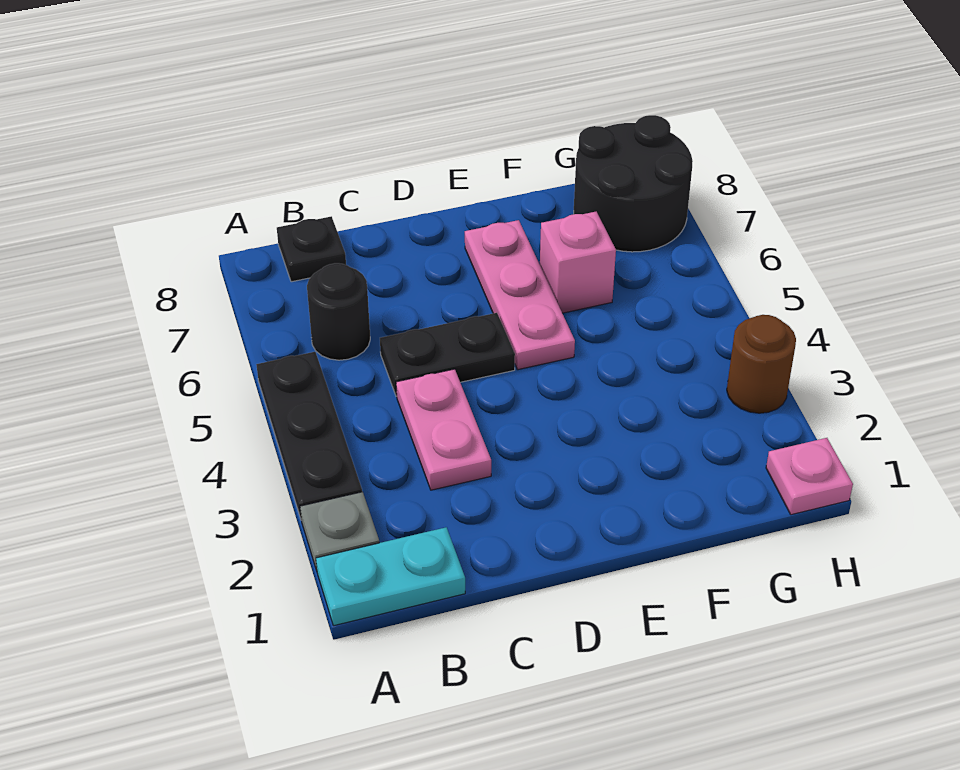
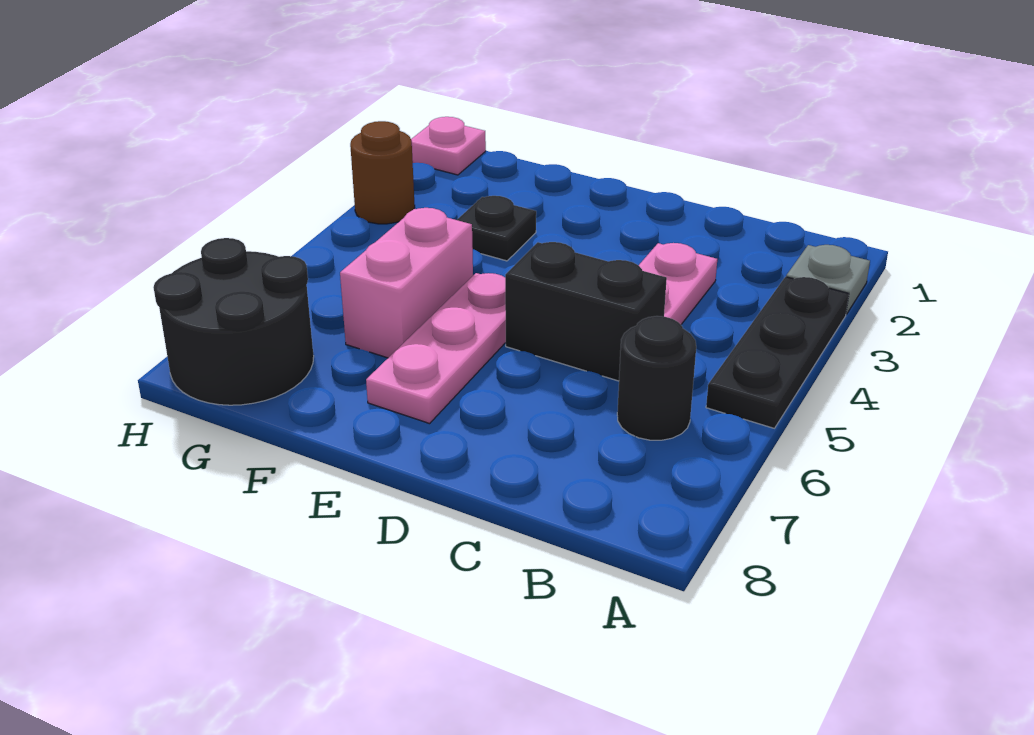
cyan plate A1:B1 level 1 -> none
black plate B8 level 1 -> black plate F3 level 1
black plate C5:D5 level 1 -> black brick C5:D5 level 1
pink brick F6 level 1 -> pink brick F5:F6 level 1

